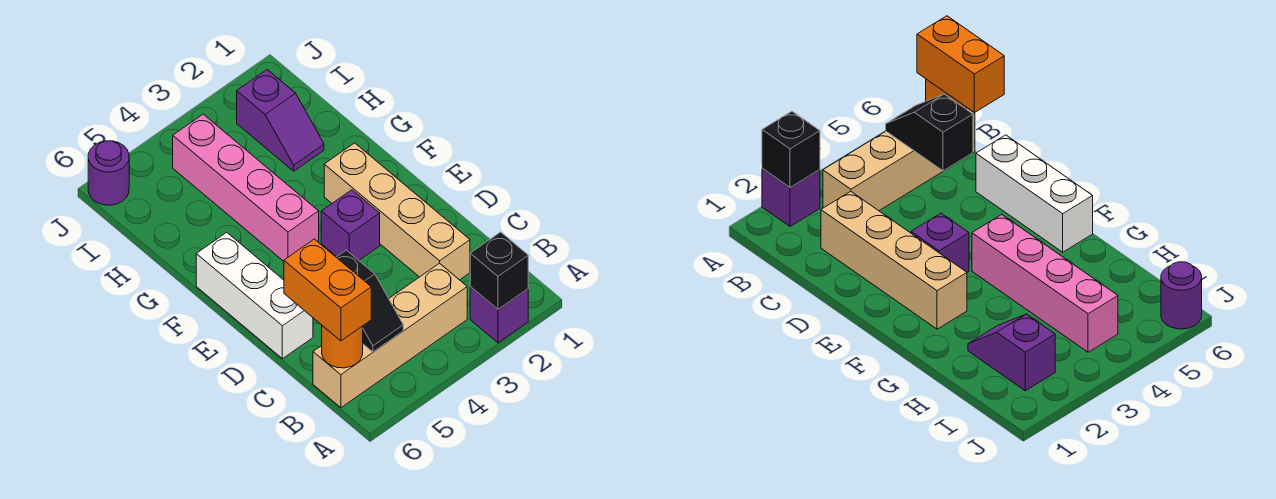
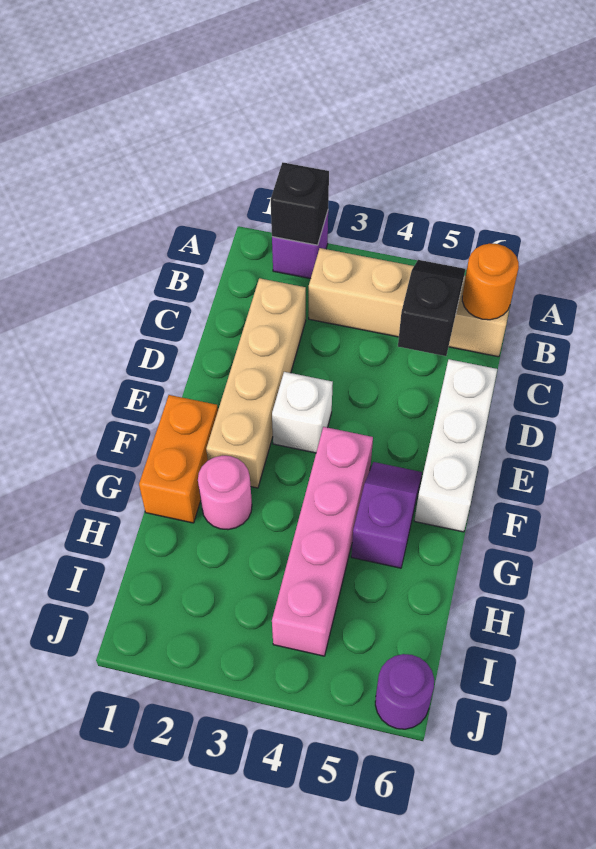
orange brick B6:C6 level 3 -> orange brick F1:G1 level 1
purple brick E3 level 1 -> white brick E3 level 1
none -> pink round brick G2 level 1
purple slope H2:I2 level 1 top I -> purple slope F5:G5 level 1 top G

